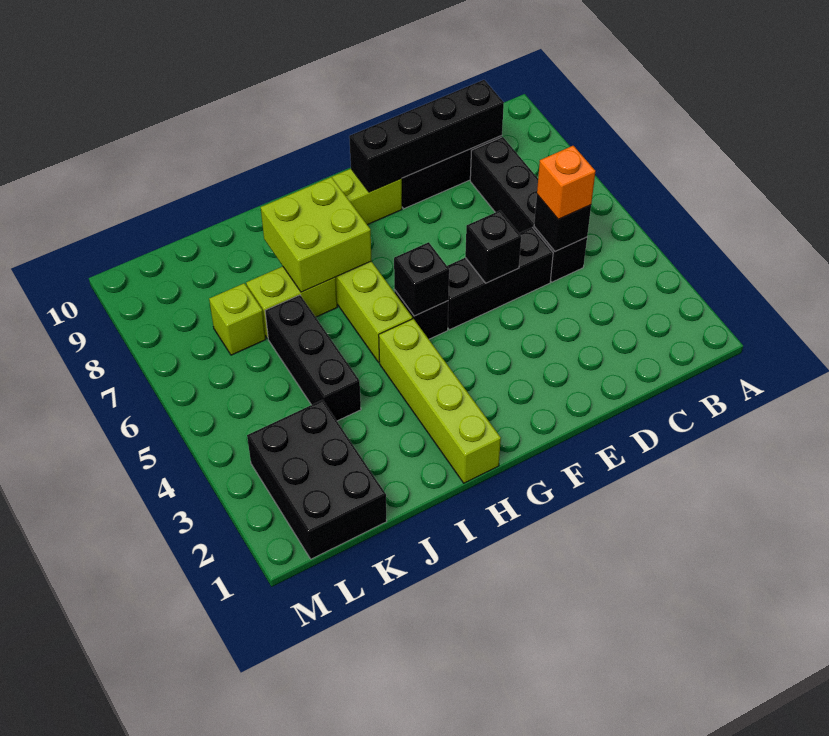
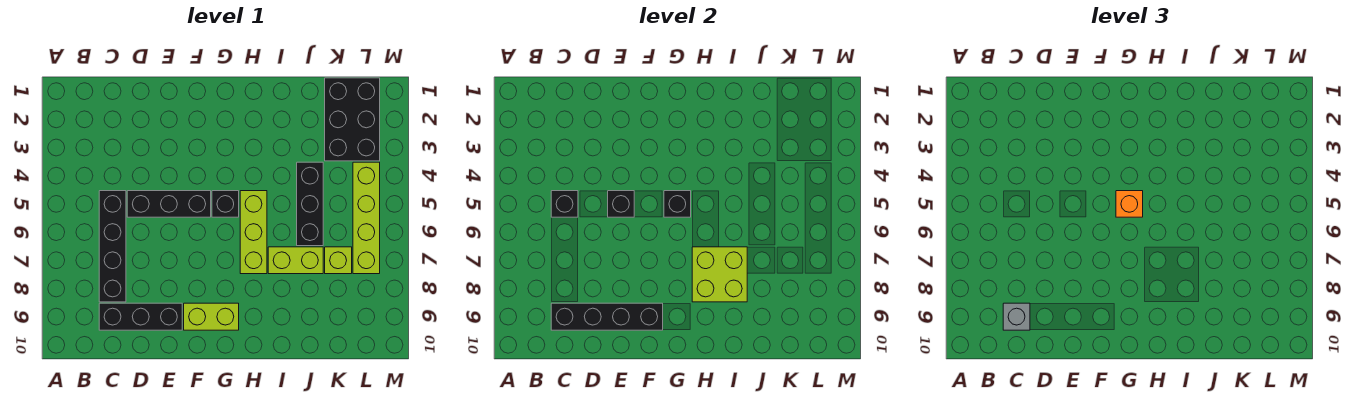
orange brick C5 level 3 -> orange brick G5 level 3
none -> grey brick C9 level 3
lime brick H1:H4 level 1 -> lime brick L4:L7 level 1

